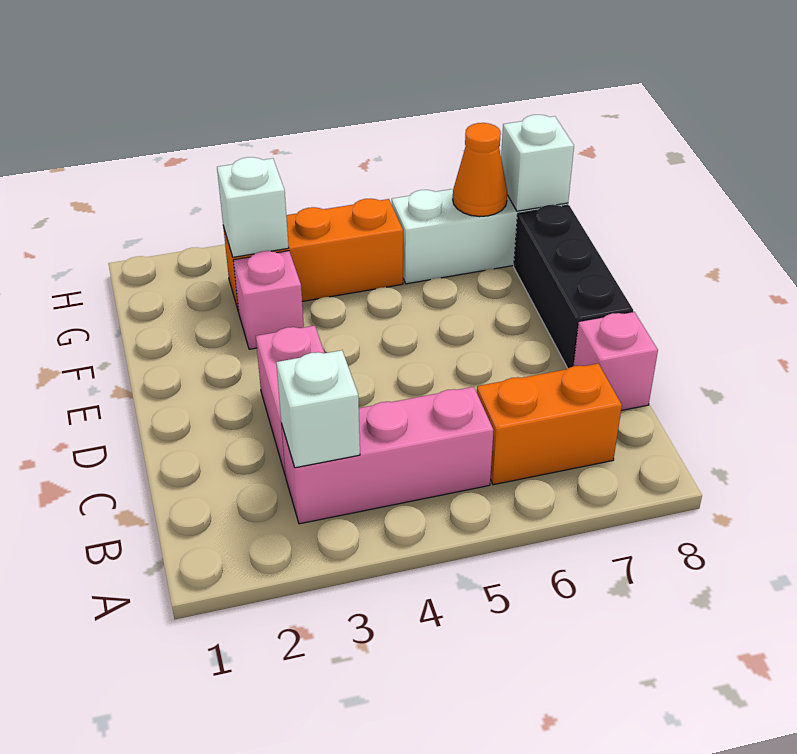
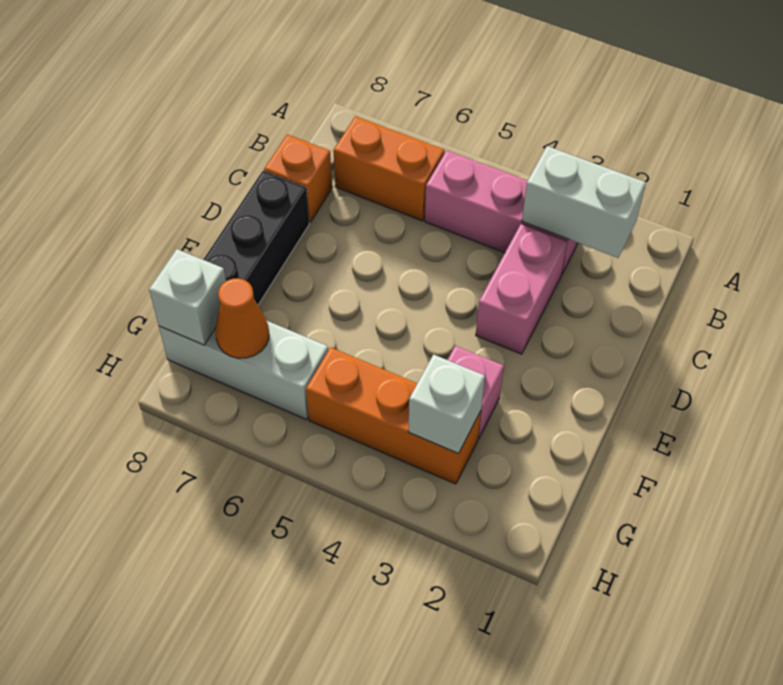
white brick B3 level 2 -> white brick B2:B3 level 2
pink brick C8 level 1 -> orange brick C8 level 1

